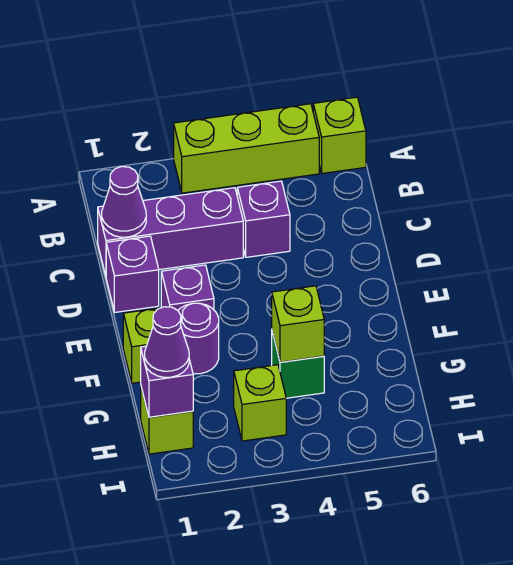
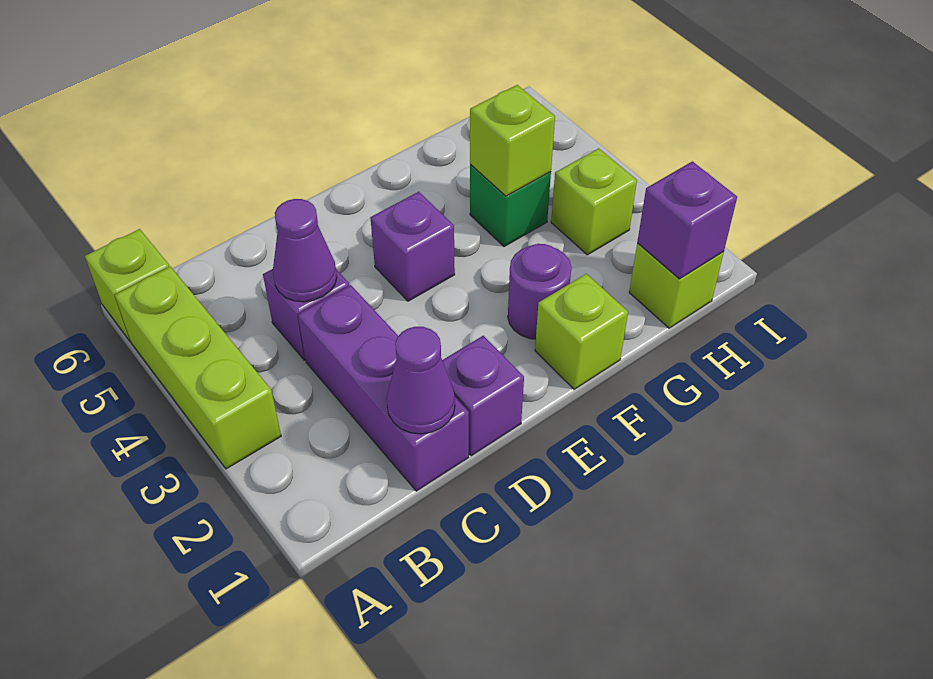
purple brick E2 level 1 -> purple brick E4 level 1
purple cone H1 level 3 -> purple cone C4 level 2

